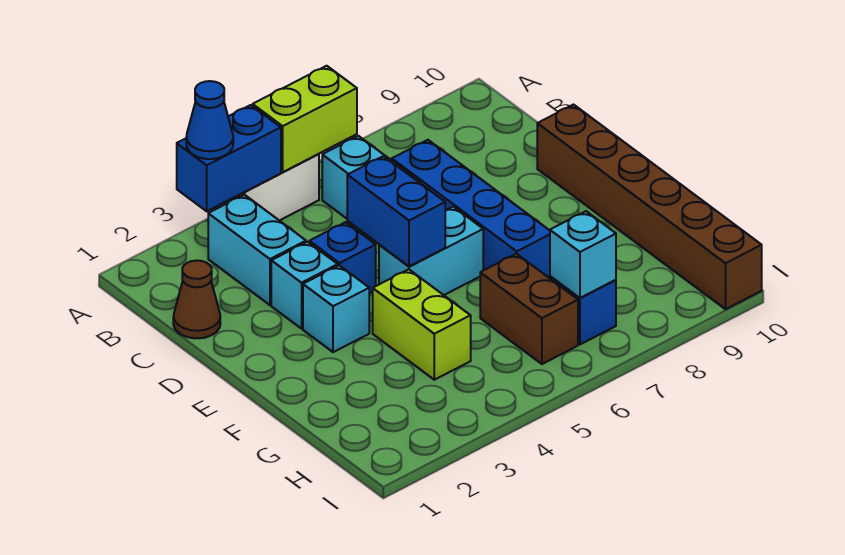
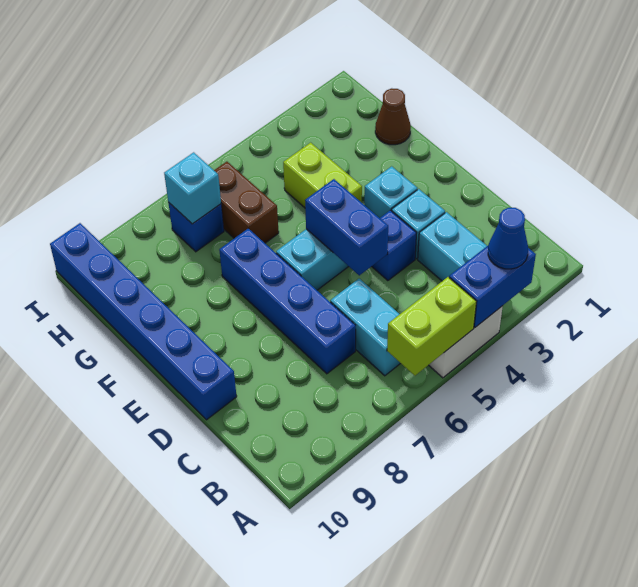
brown cone C1 level 1 -> brown cone G1 level 1
brown brick D10:I10 level 1 -> blue brick D10:I10 level 1

